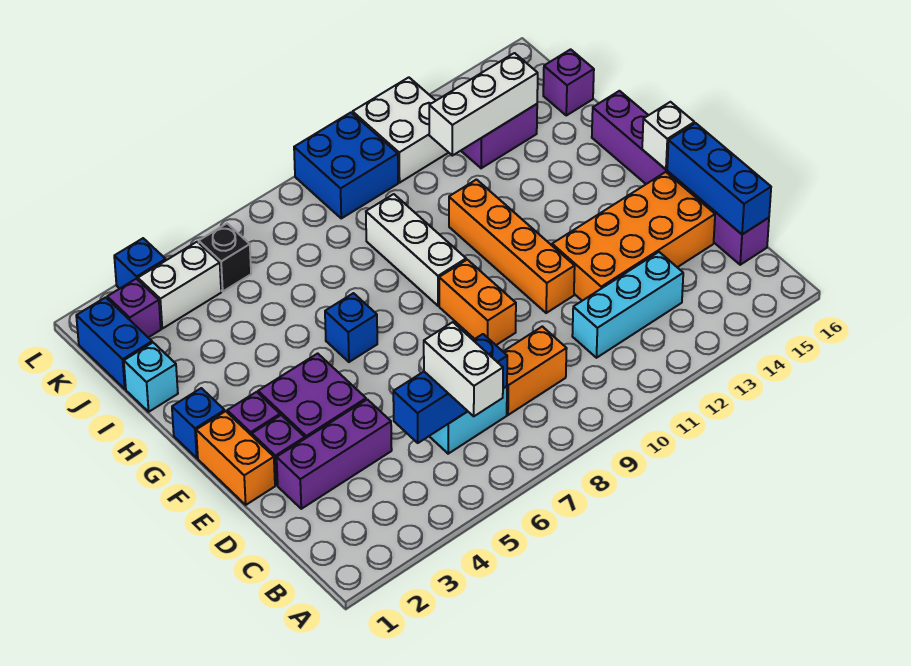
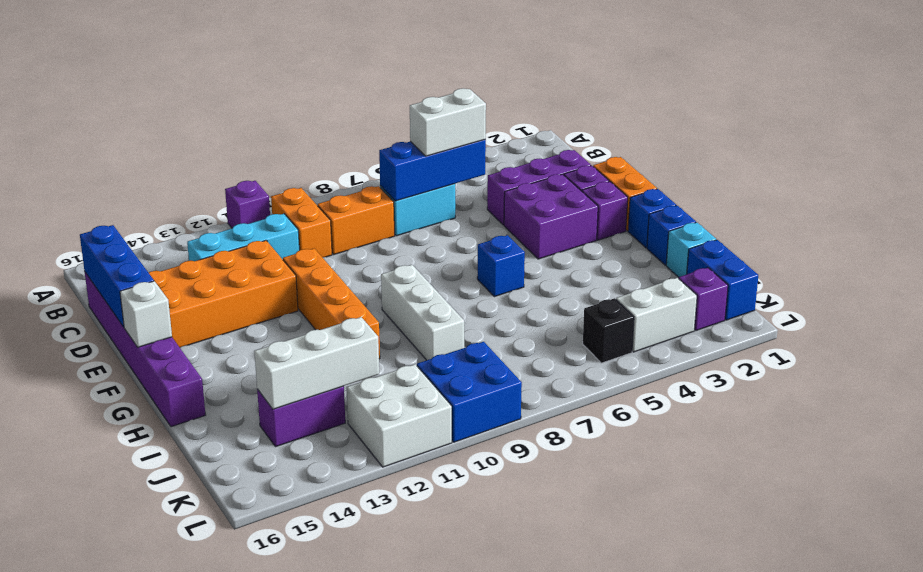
white brick B6:C6 level 3 -> white brick C5:C6 level 3
orange brick E9:F9 level 1 -> orange brick B10:C10 level 1
purple brick J16 level 1 -> purple brick A11 level 1
blue brick L3 level 1 -> blue brick H1 level 1

